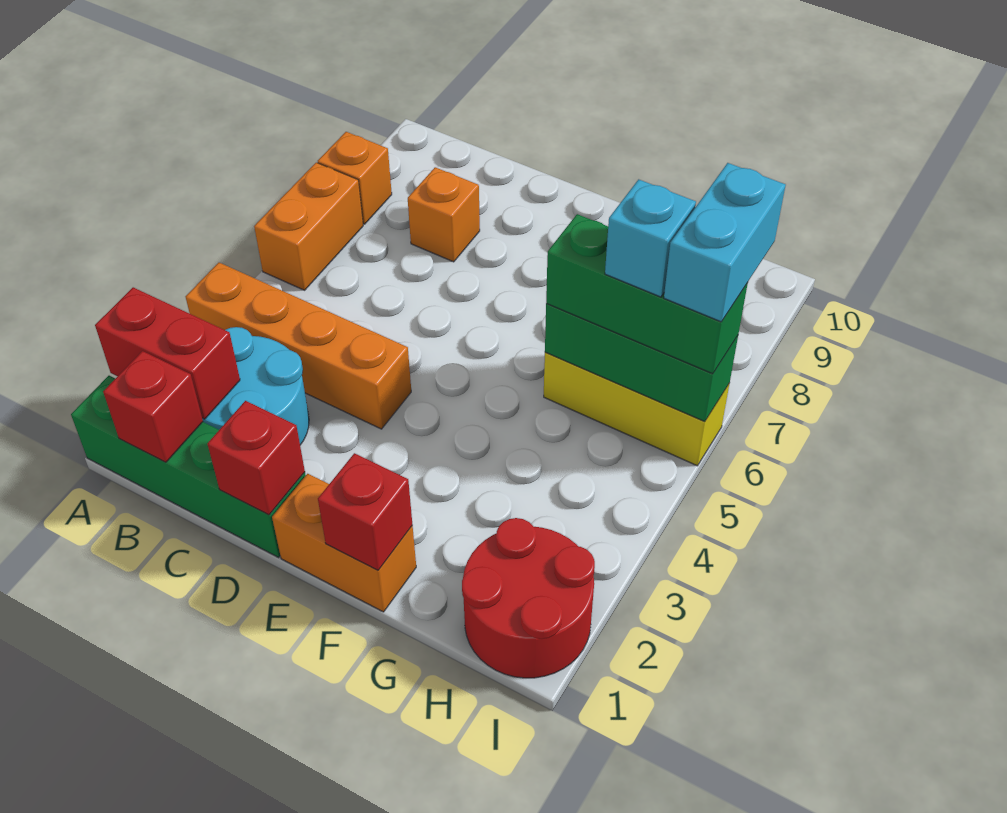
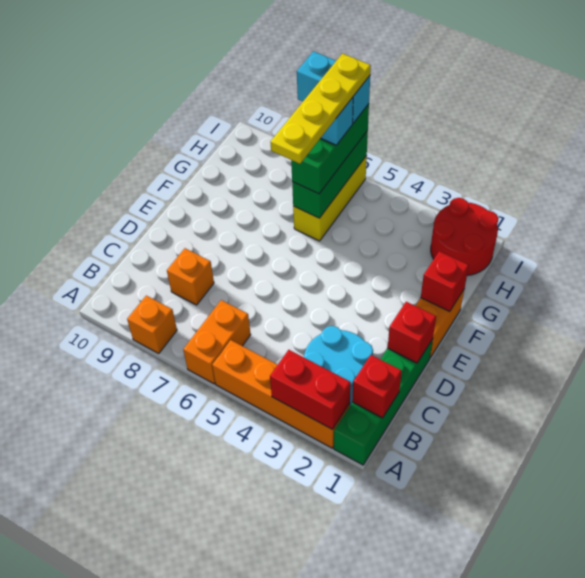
red brick A2:B2 level 2 -> red brick A2:A3 level 2
orange brick A4:D4 level 1 -> orange brick A2:A5 level 1
orange brick A6:A7 level 1 -> orange brick A6:B6 level 1
none -> yellow plate F6:I6 level 5

